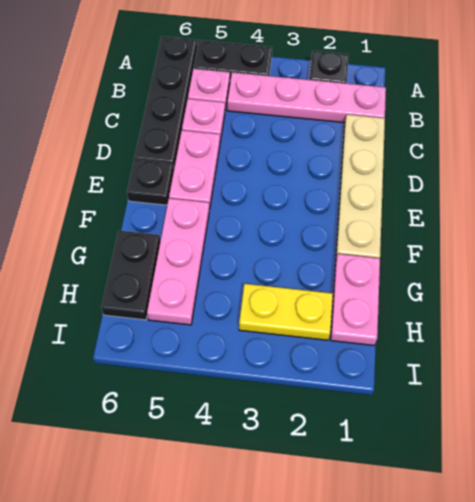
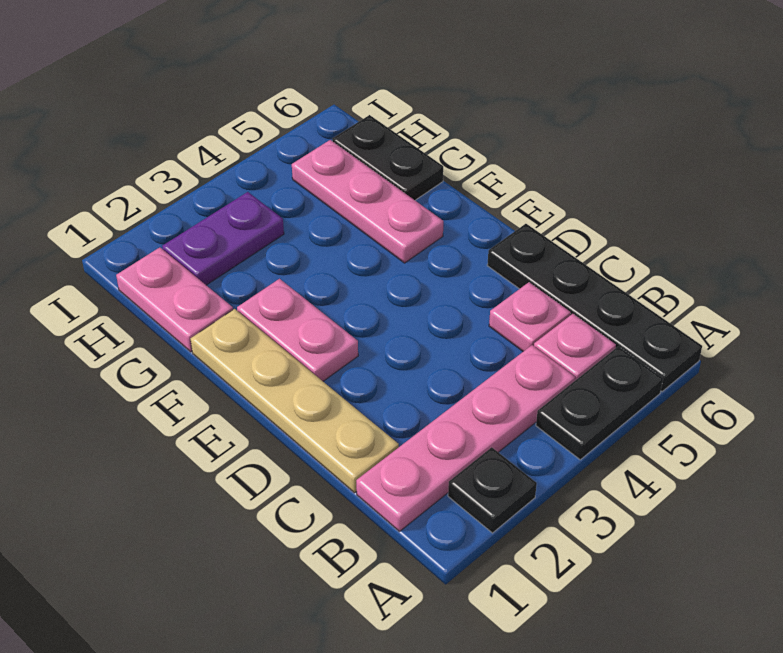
pink plate D5:E5 level 1 -> pink plate E2:F2 level 1
black plate E6 level 1 -> none
yellow plate H2:H3 level 1 -> purple plate H2:H3 level 1

